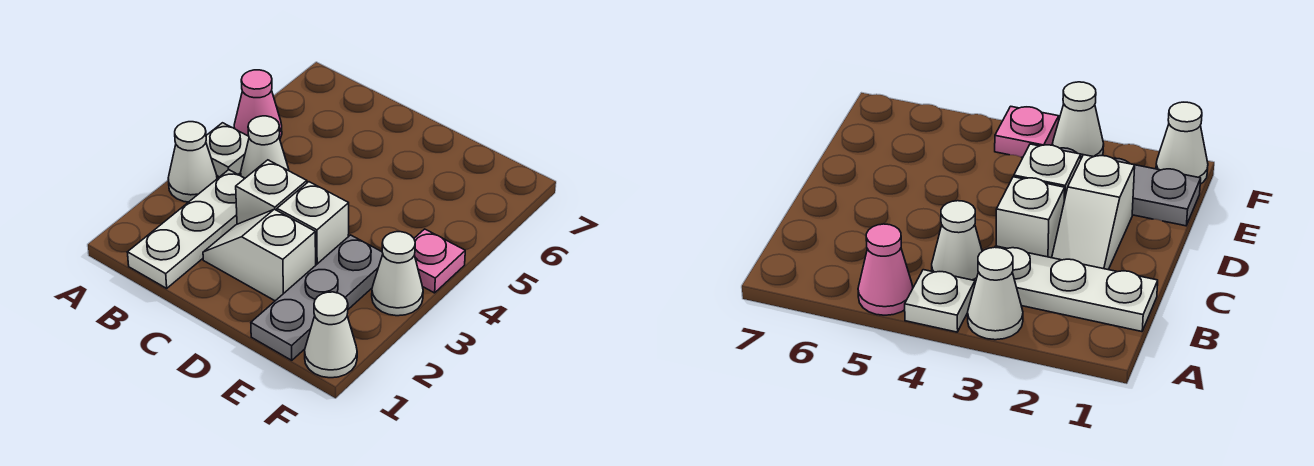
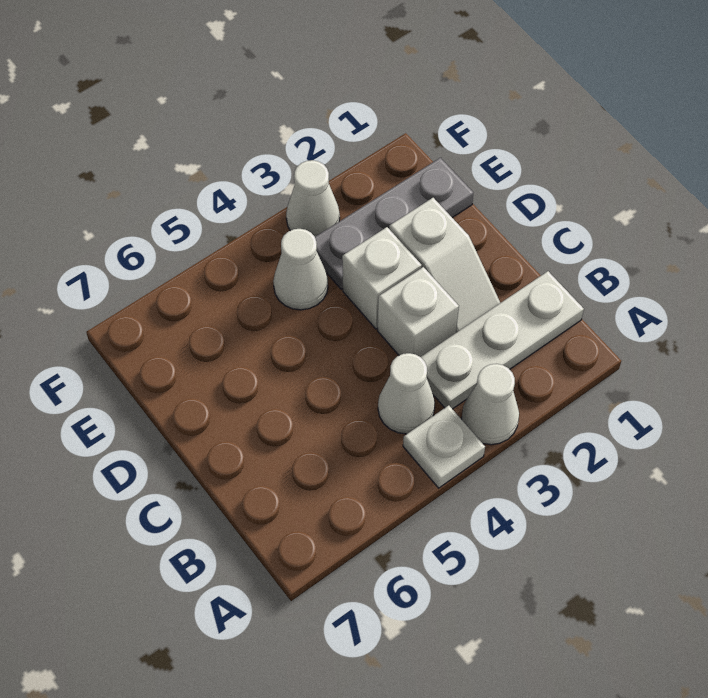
pink cone A5 level 1 -> none
white cone F1 level 1 -> white cone E4 level 1
pink plate F4 level 1 -> none

